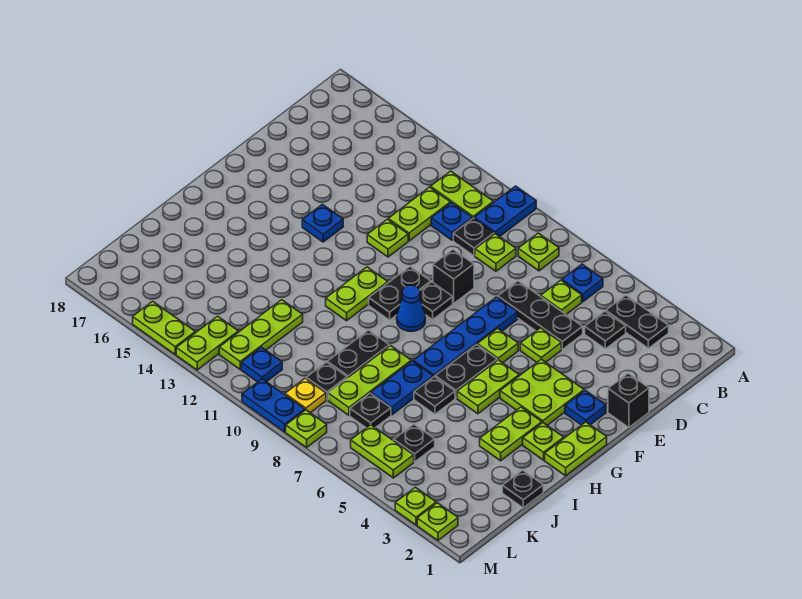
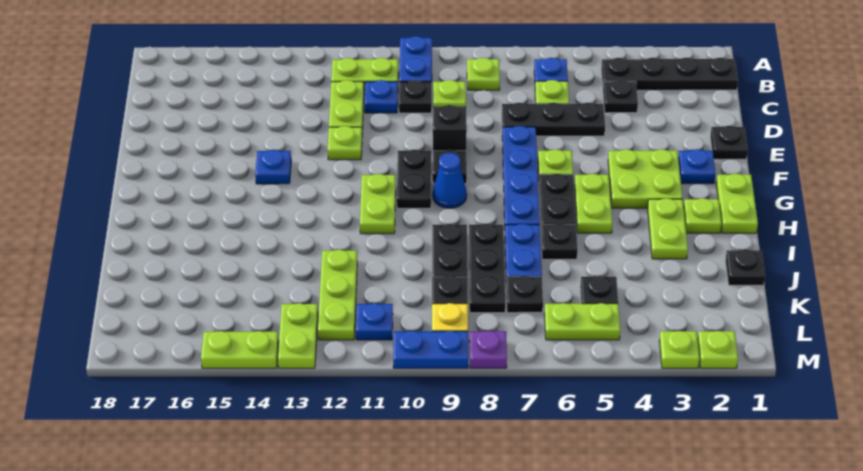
black plate B3:B4 level 1 -> black plate B1:B4 level 1
black brick E1 level 1 -> black plate E1 level 1
lime plate E5 level 1 -> none
lime plate I8:K8 level 1 -> black plate I8:K8 level 1
lime plate M8 level 1 -> purple plate M8 level 1

